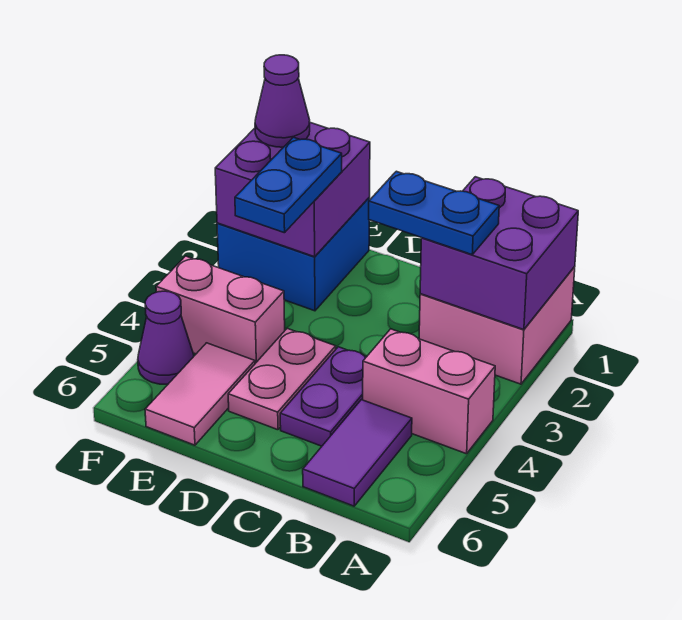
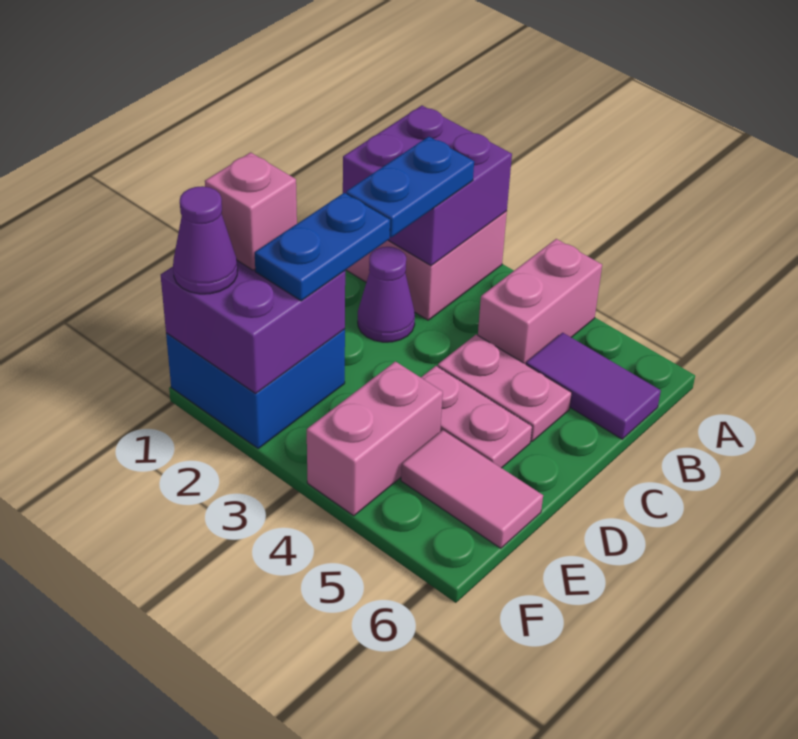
purple plate C4:C5 level 1 -> pink plate C4:C5 level 1
none -> pink brick E1 level 3
blue plate E2:E3 level 3 -> blue plate D2:E2 level 3
purple cone F5 level 1 -> purple cone C2 level 1

